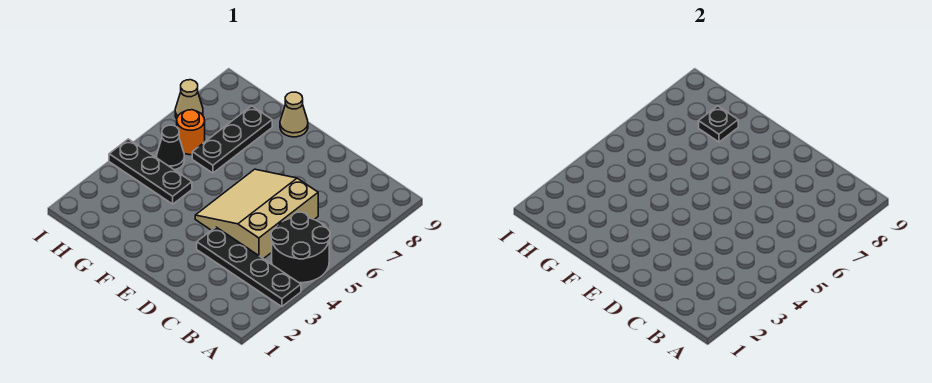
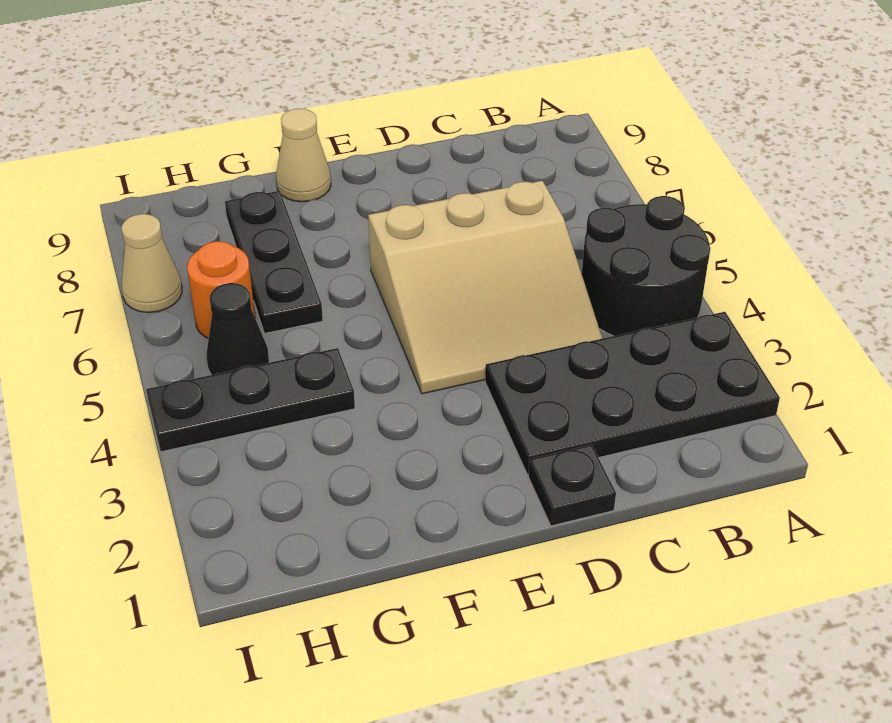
black plate A3:D3 level 1 -> black plate A2:D3 level 1
tan slope C4:E6 level 1 top C -> tan slope C4:E6 level 1 top 6
black plate G8 level 2 -> black plate D1 level 1

